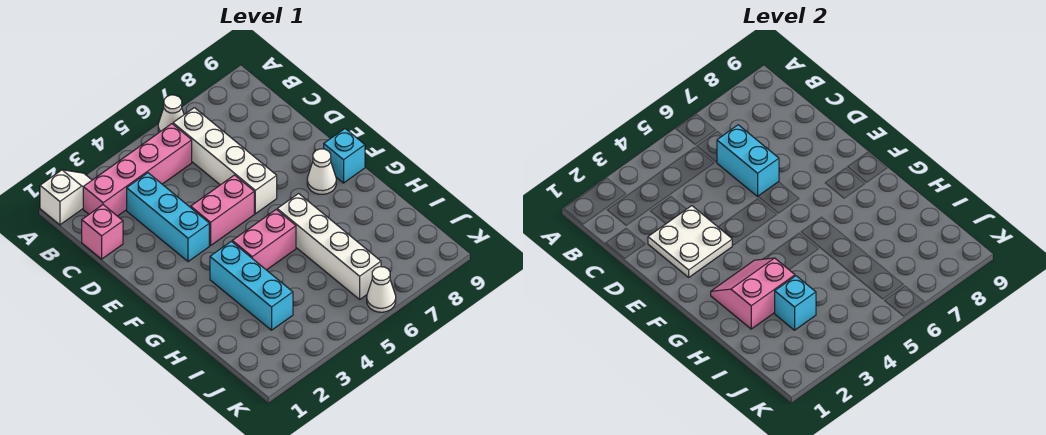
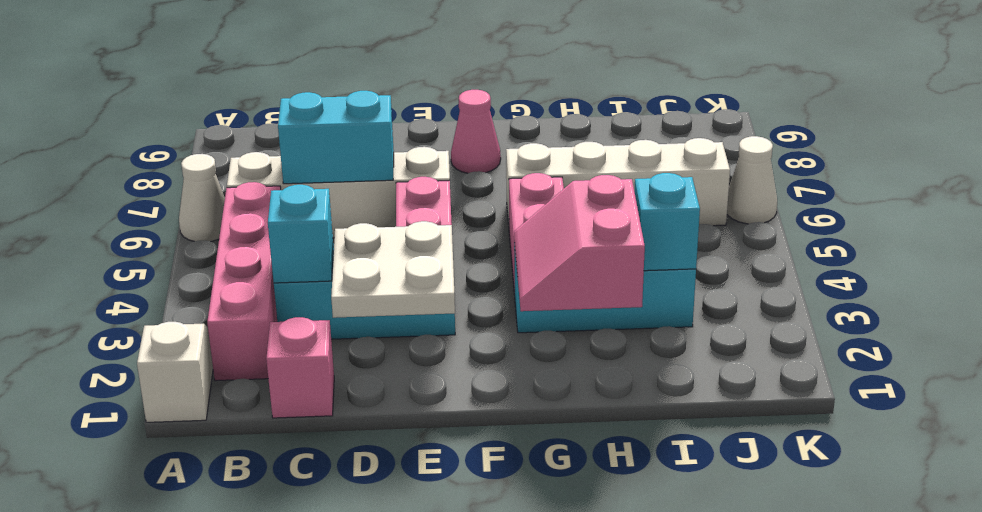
white cone F8 level 1 -> pink cone F8 level 1
cyan brick F9 level 1 -> cyan brick C3 level 2

